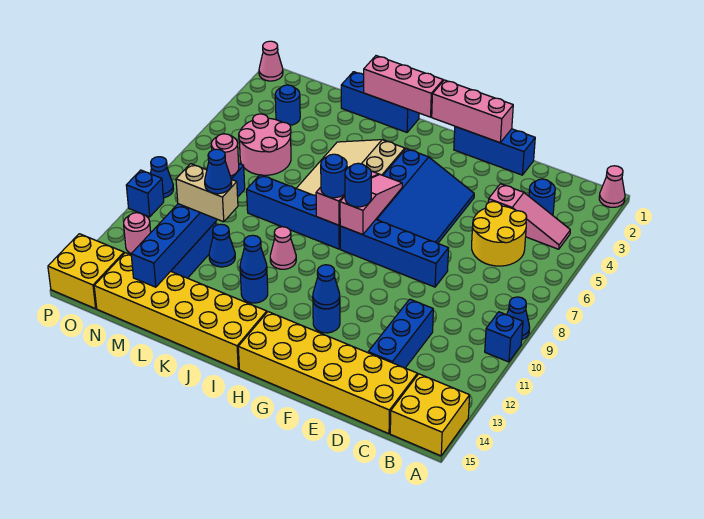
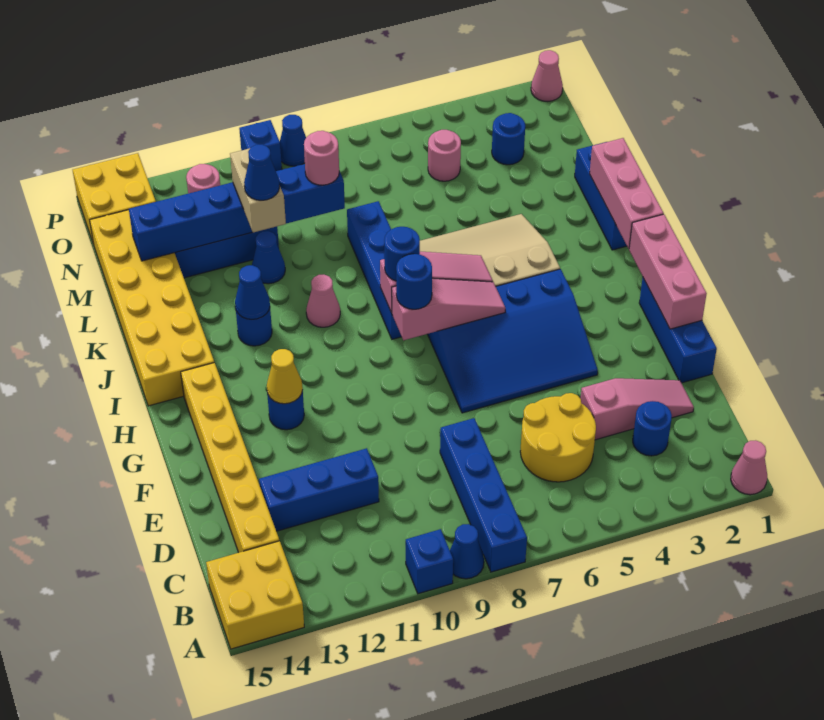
pink slope B4:D4 level 1 top D -> pink slope D2:D4 level 1 top 4
yellow brick C14:H15 level 1 -> yellow brick C14:H14 level 1
blue brick E8:H8 level 1 -> blue brick A8:D8 level 1
blue cone G12 level 2 -> yellow cone G12 level 2
pink round brick M5:N6 level 1 -> pink round brick N5 level 1

